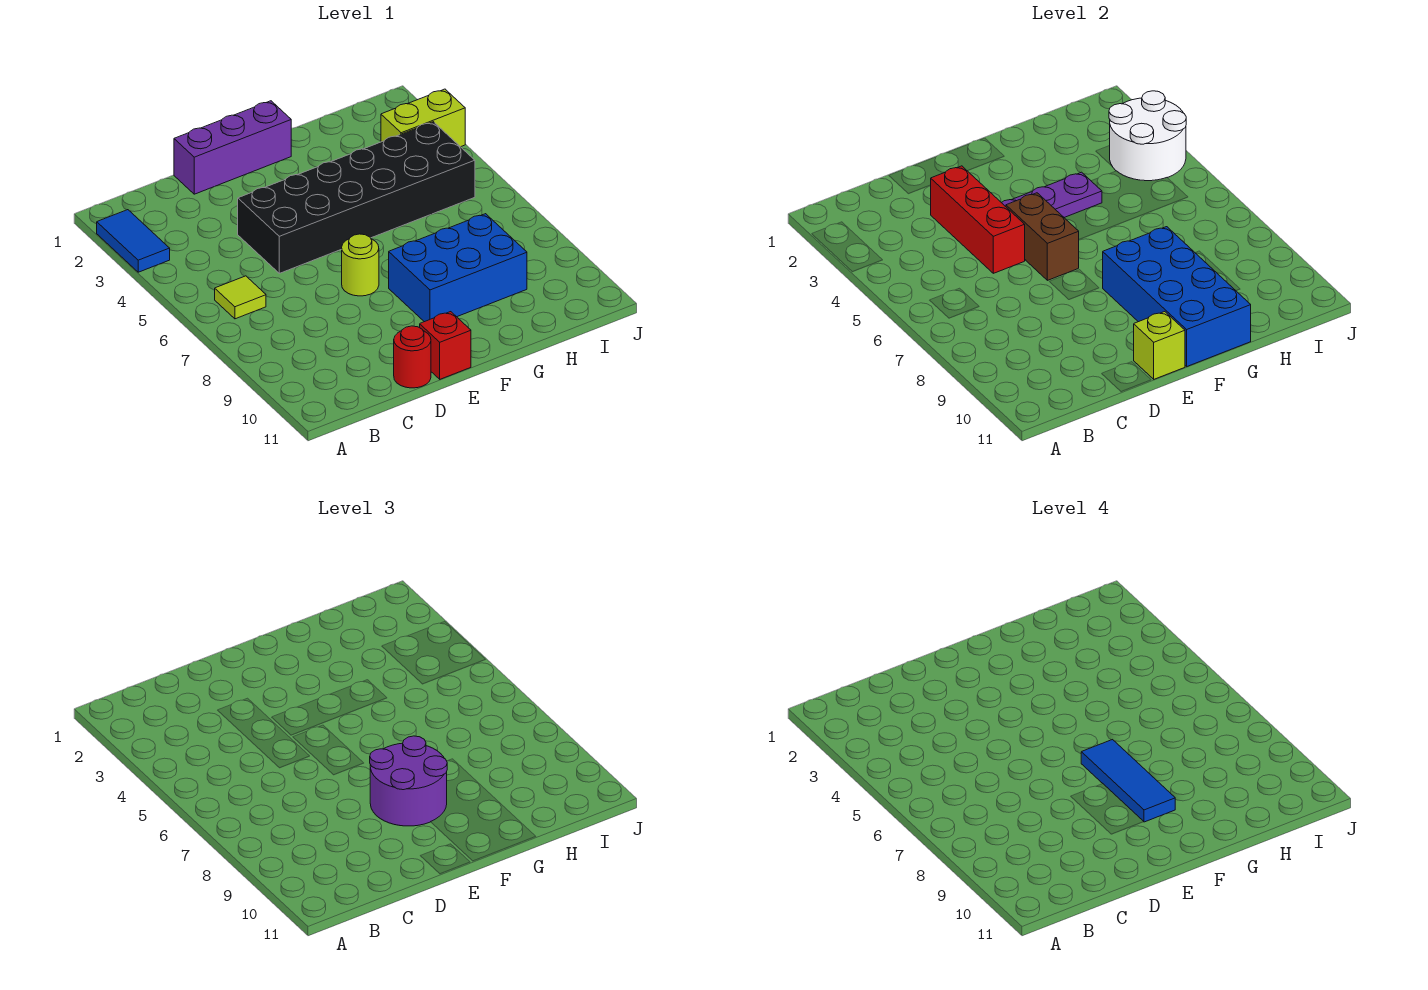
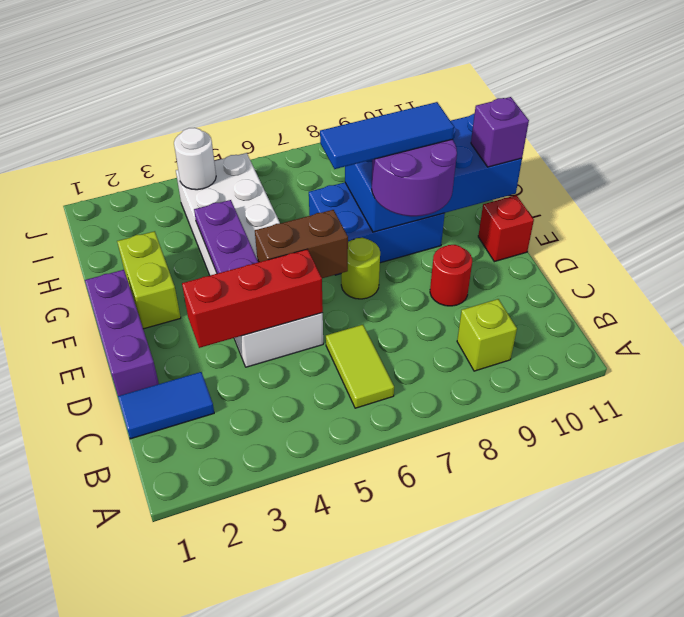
blue tile A2:A3 level 1 -> blue tile C1:C2 level 1
lime tile B6 level 1 -> lime tile B6:C6 level 1
black brick D4:I5 level 1 -> white brick D4:I5 level 1
red round brick D11 level 1 -> red round brick D9 level 1
lime brick E11 level 2 -> lime brick B9 level 1
blue brick F8:H9 level 1 -> blue brick F7:G9 level 1
none -> purple brick F11 level 3
lime brick I3:J3 level 1 -> lime brick F2:G2 level 1
white round brick I3:J4 level 2 -> white round brick I4 level 2

